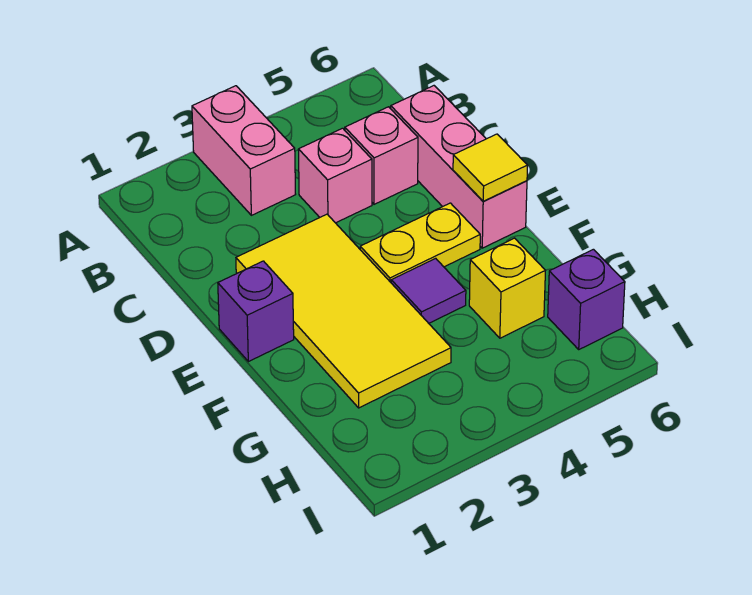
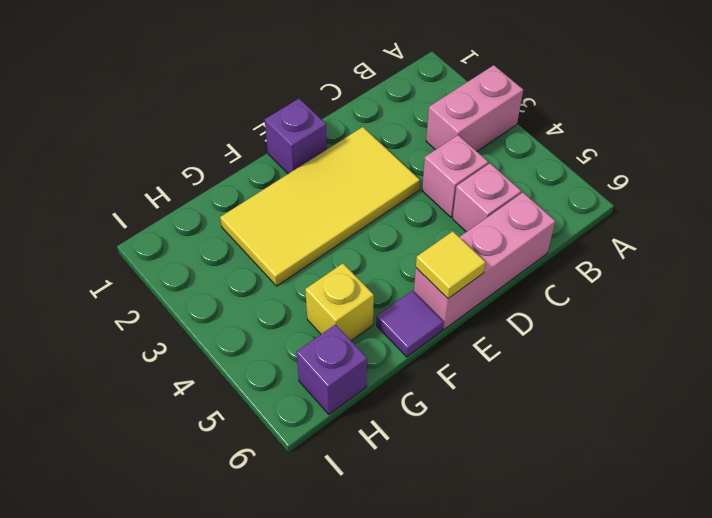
yellow plate E4:E5 level 1 -> none
purple tile F4 level 1 -> purple tile F6 level 1

